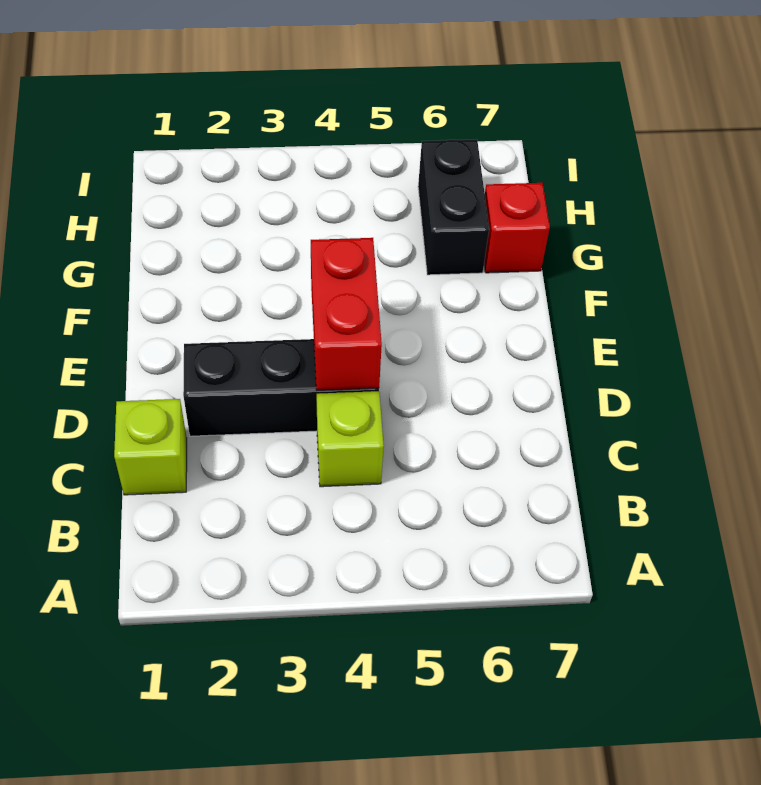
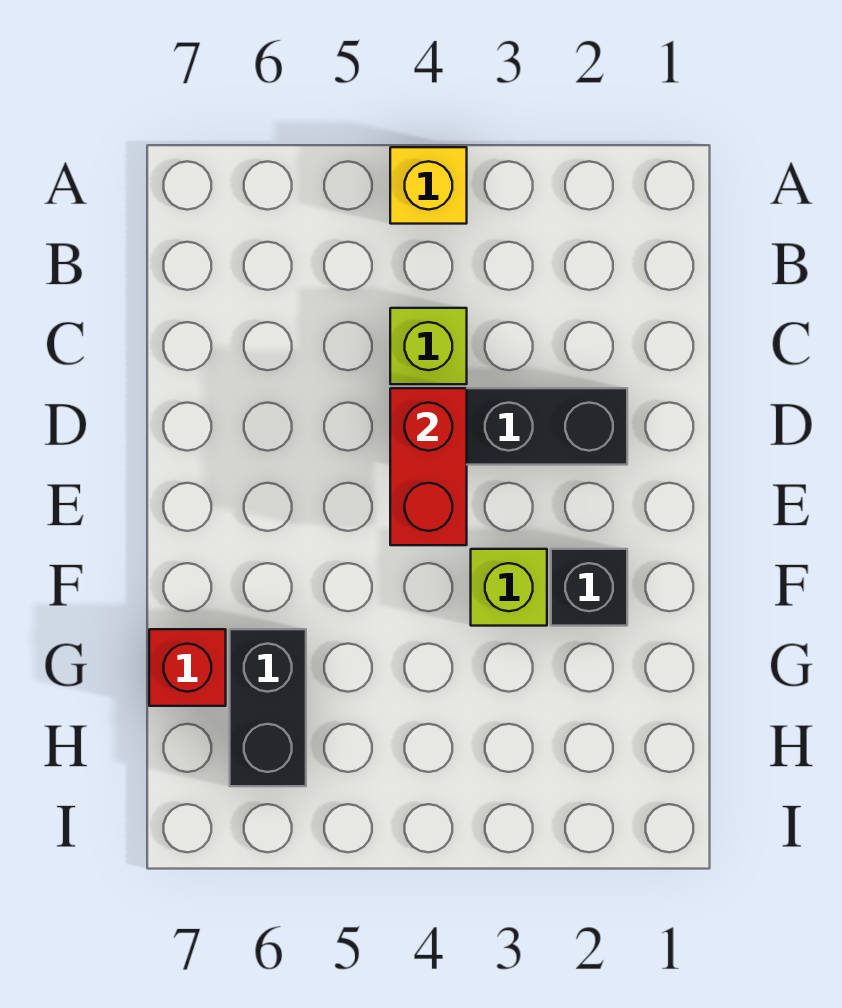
none -> yellow brick A4 level 1
lime brick C1 level 1 -> lime brick F3 level 1
none -> black brick F2 level 1

